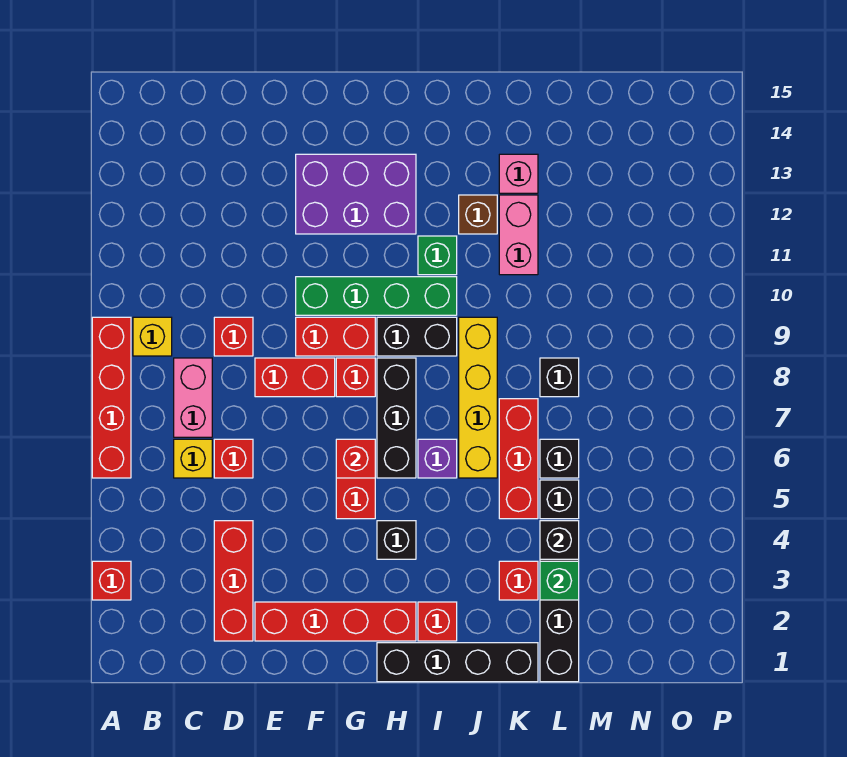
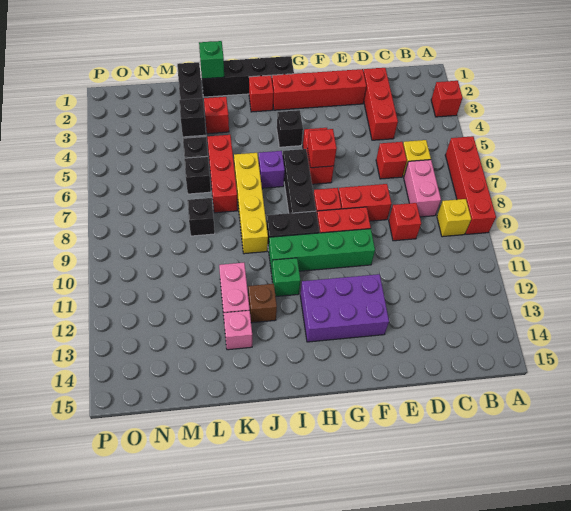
green brick L3 level 2 -> green brick K1 level 2

